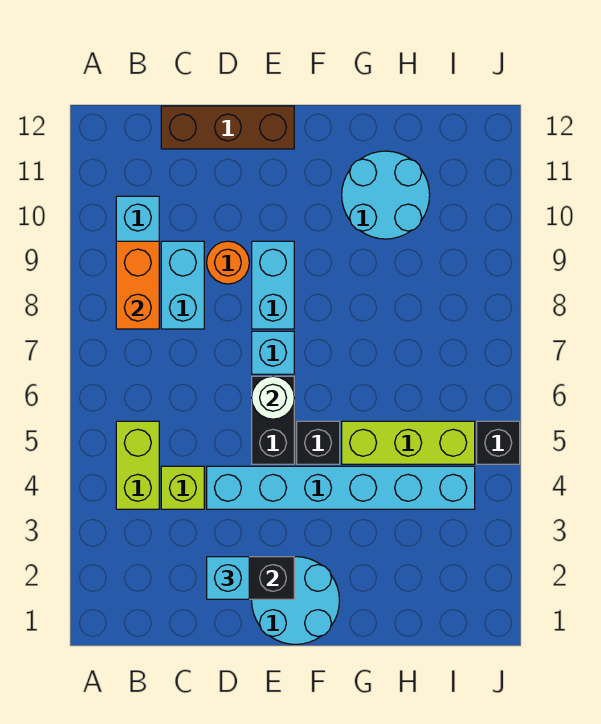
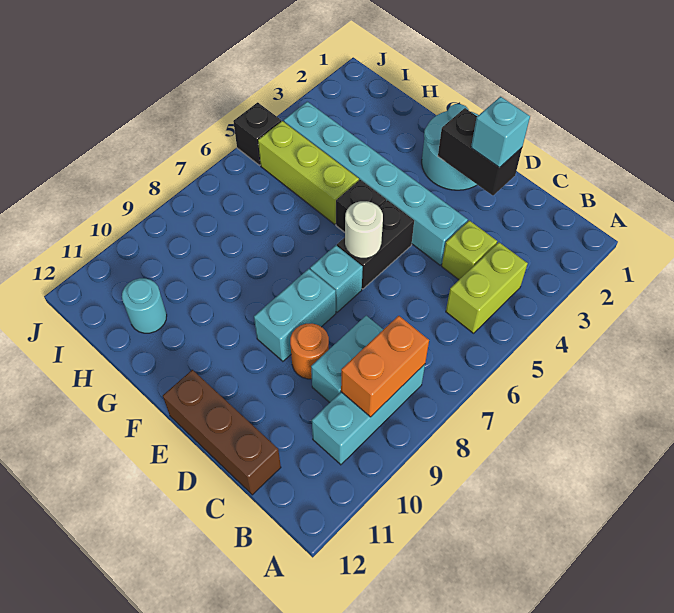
cyan round brick G10:H11 level 1 -> cyan round brick H11 level 1

